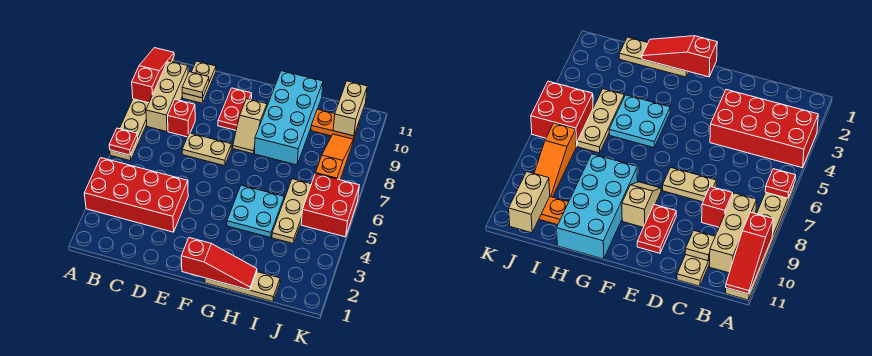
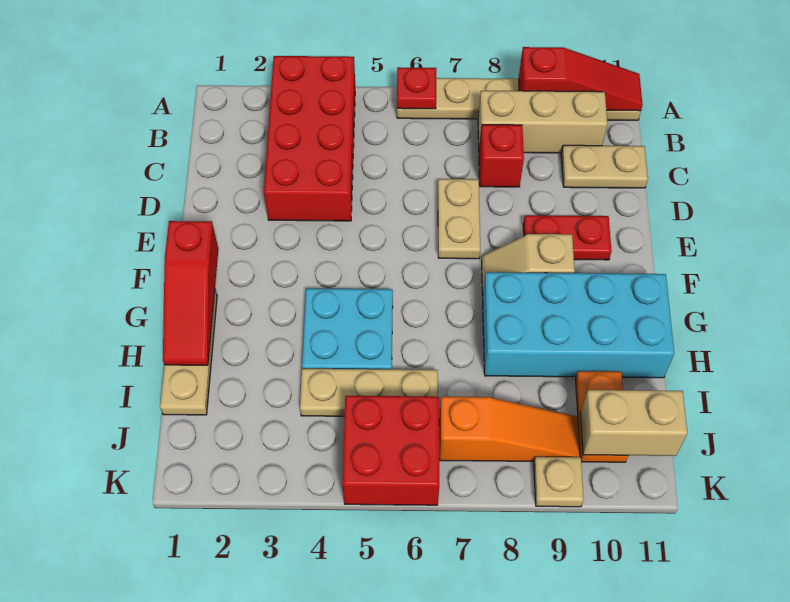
tan plate C10 level 2 -> tan plate K9 level 1

